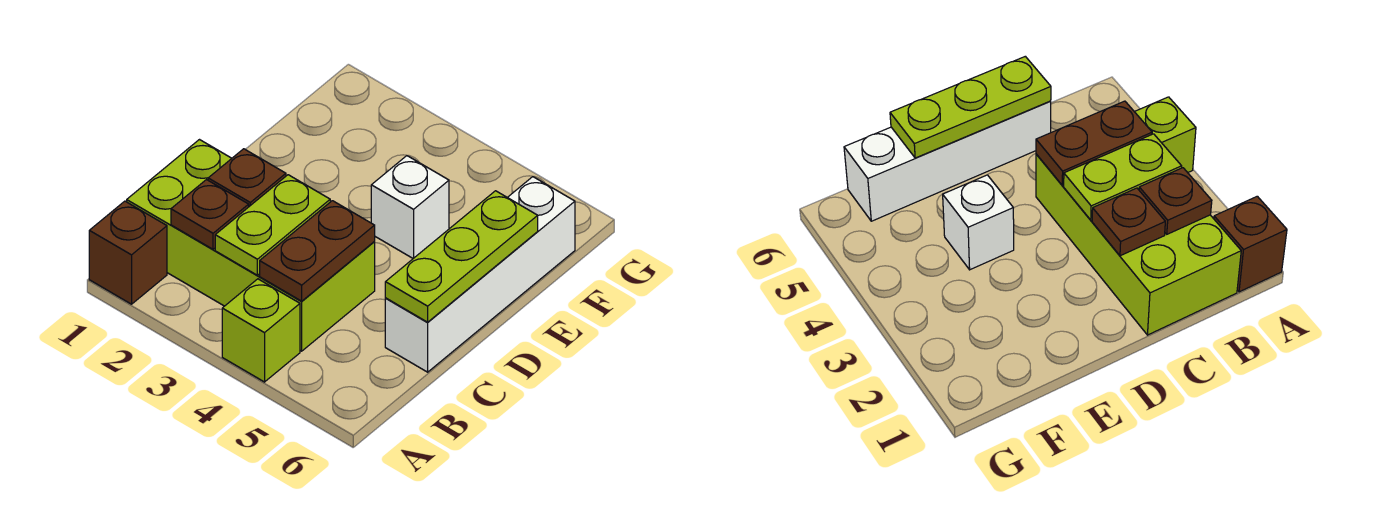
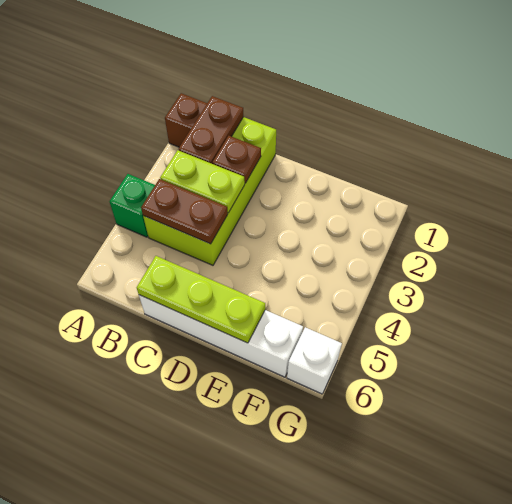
lime brick A4 level 1 -> green brick A4 level 1
brown plate B2 level 2 -> brown plate B1:B2 level 2
white brick E4 level 1 -> white brick G6 level 1

